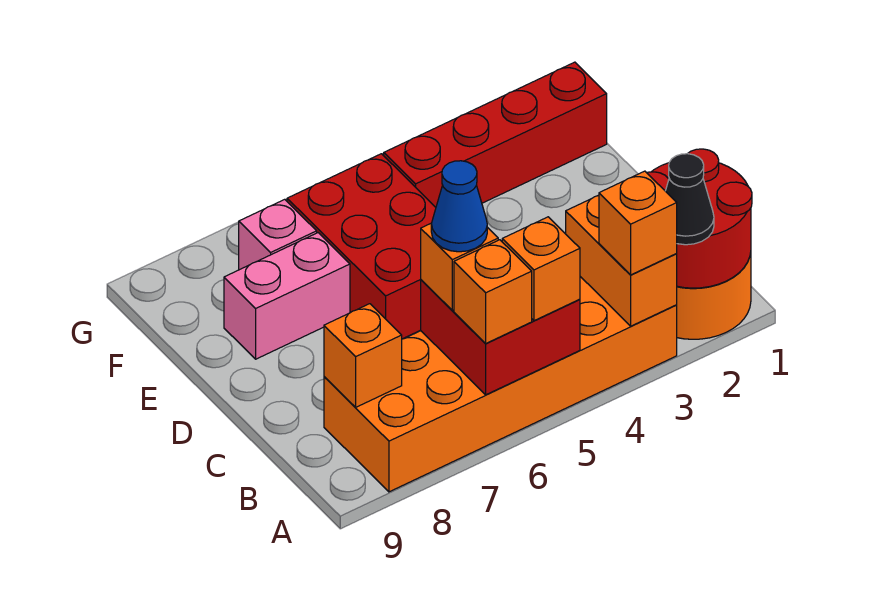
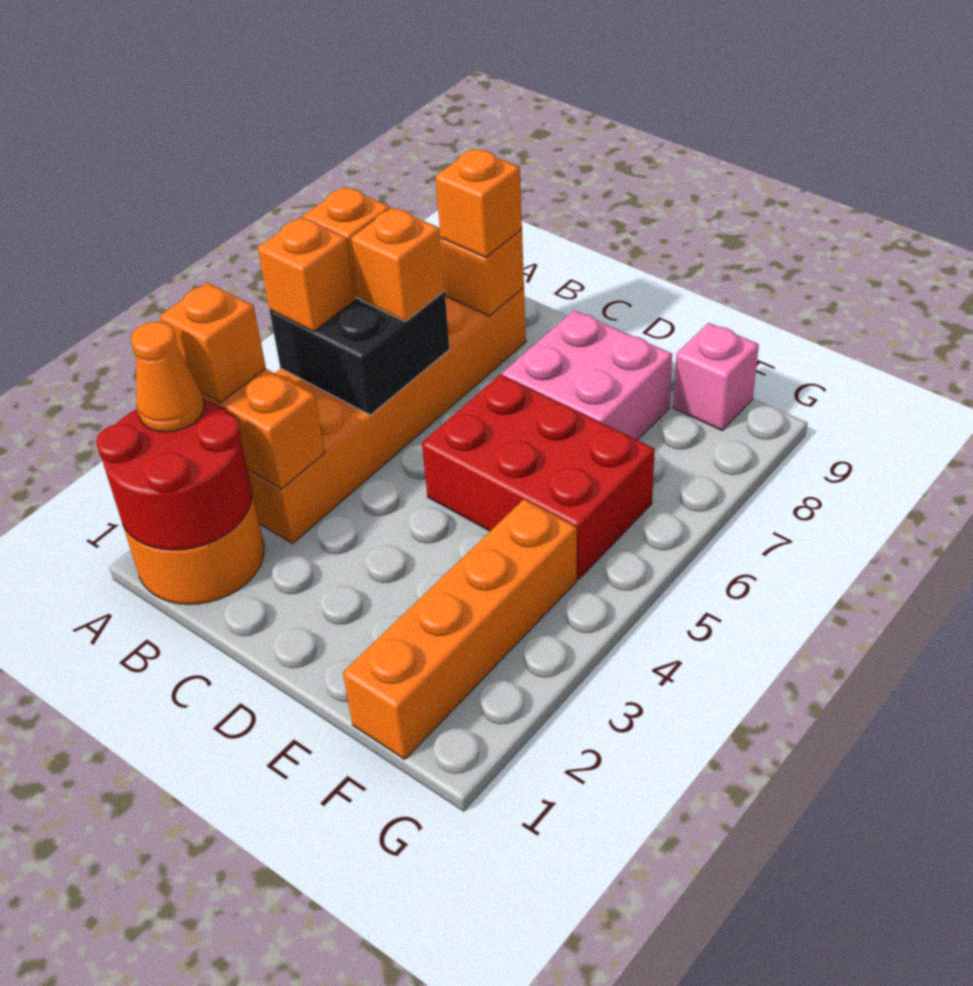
black cone A2 level 3 -> orange cone A2 level 3
red brick A5:B6 level 2 -> black brick A5:B6 level 2
blue cone B6 level 4 -> none
none -> orange brick B8 level 3
pink brick E7:E8 level 1 -> pink brick D7:E8 level 1
red brick F1:F4 level 1 -> orange brick F1:F4 level 1
pink brick F7 level 1 -> pink brick F9 level 1

